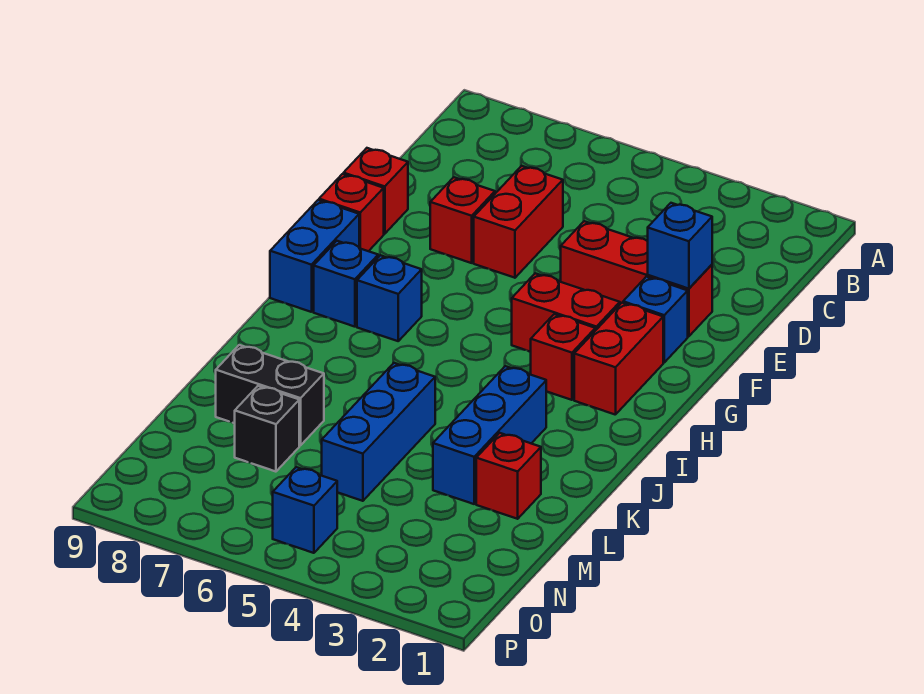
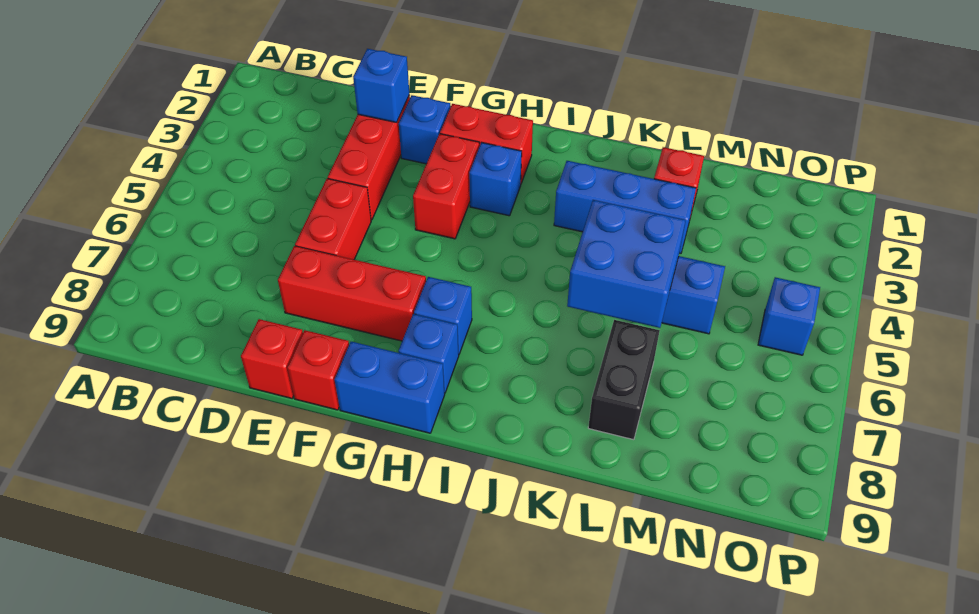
red brick D6:E6 level 1 -> red brick E5:E6 level 1
red brick E7 level 1 -> red brick E7:G7 level 1
red brick H3 level 1 -> blue brick H3 level 1
none -> blue brick K5:L6 level 2
black brick M7 level 1 -> none

